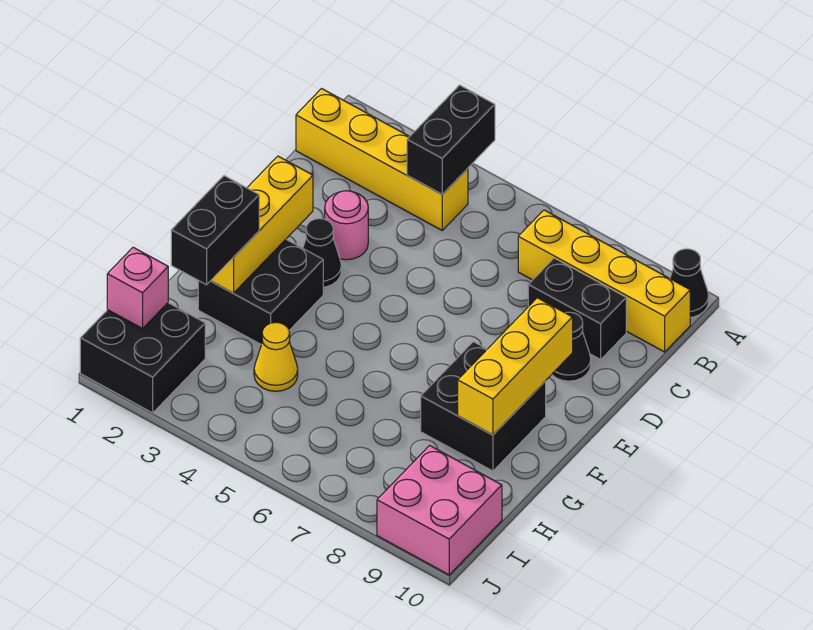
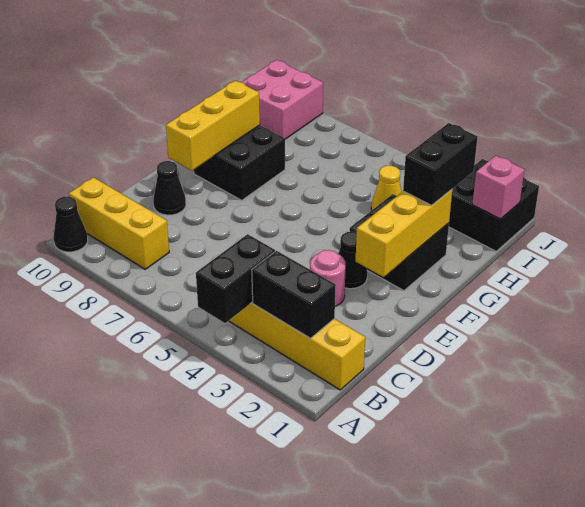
yellow brick B7:B10 level 1 -> yellow brick B8:B10 level 1
black brick C8:C9 level 1 -> black brick B2:B3 level 2

